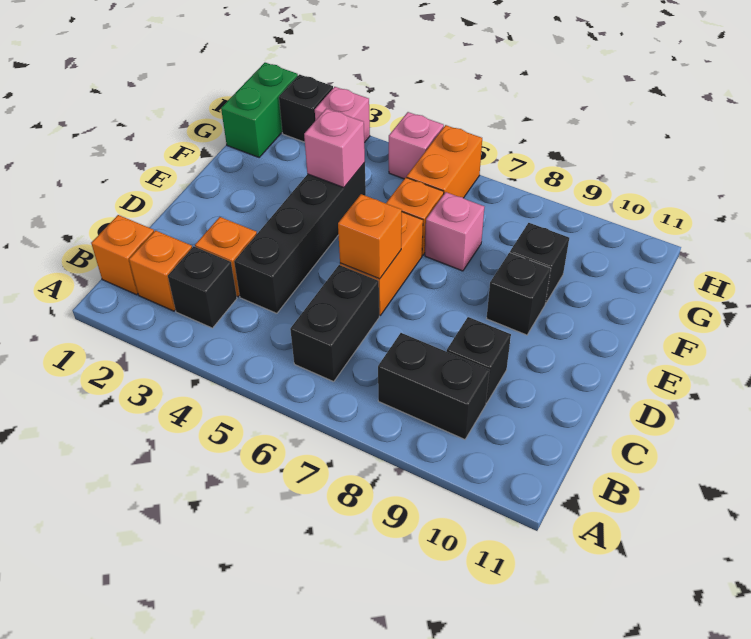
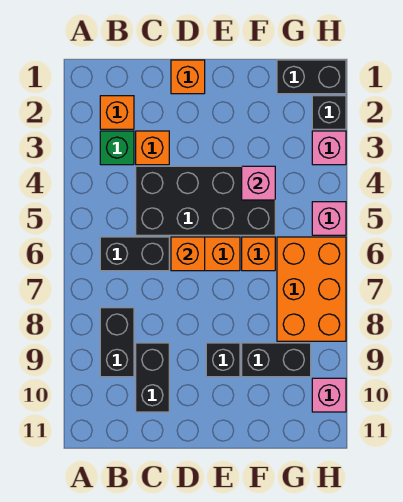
orange brick B1 level 1 -> orange brick D1 level 1
black brick B3 level 1 -> green brick B3 level 1
black brick C4:F4 level 1 -> black brick C4:F5 level 1
black brick C9 level 1 -> black brick C9:C10 level 1
pink brick F7 level 1 -> pink brick H10 level 1
black brick F9 level 1 -> black brick F9:G9 level 1
green brick G1:H1 level 1 -> black brick G1:H1 level 1
orange brick G6:H6 level 1 -> orange brick G6:H8 level 1

